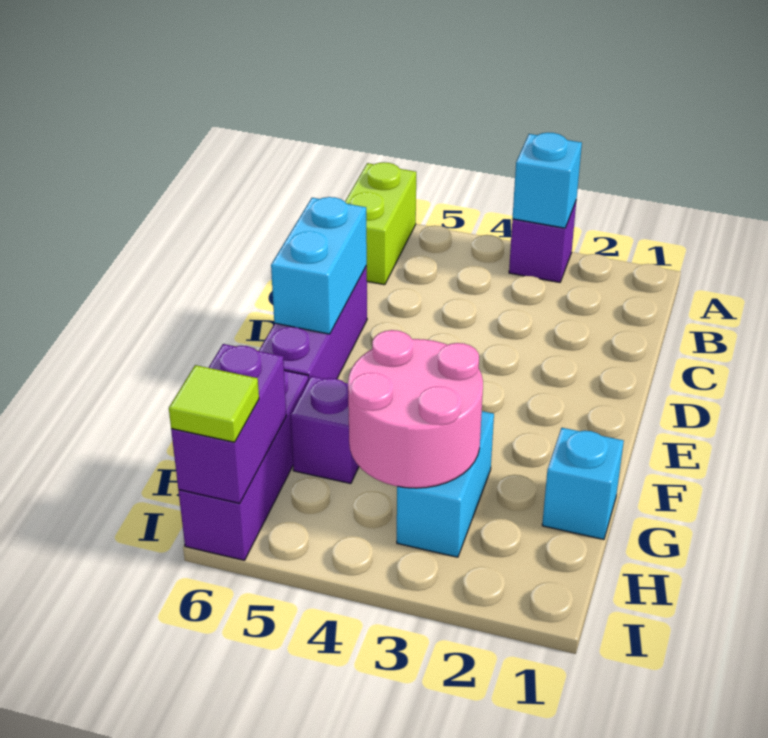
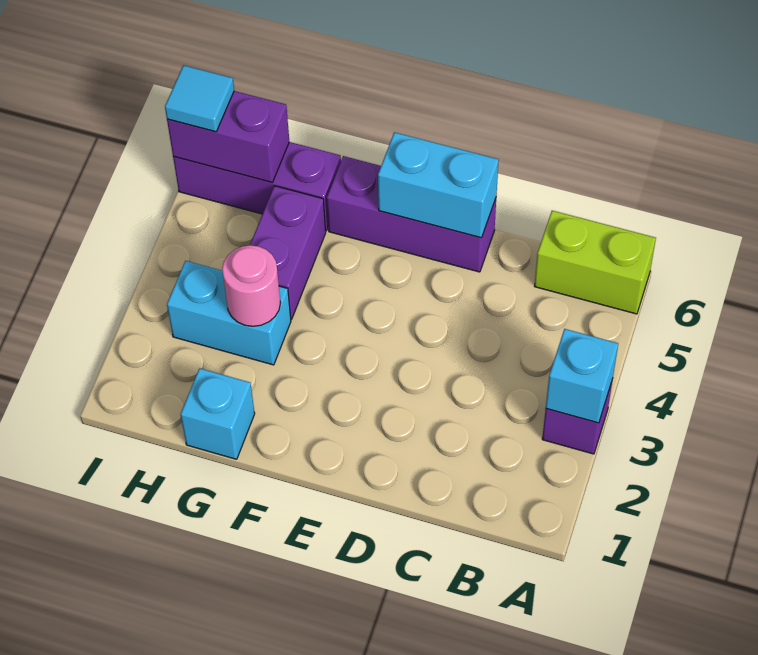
pink round brick G3:H4 level 2 -> pink round brick G3 level 2
purple brick G5 level 1 -> purple brick G4:G5 level 1
lime tile I6 level 3 -> cyan tile I6 level 3

